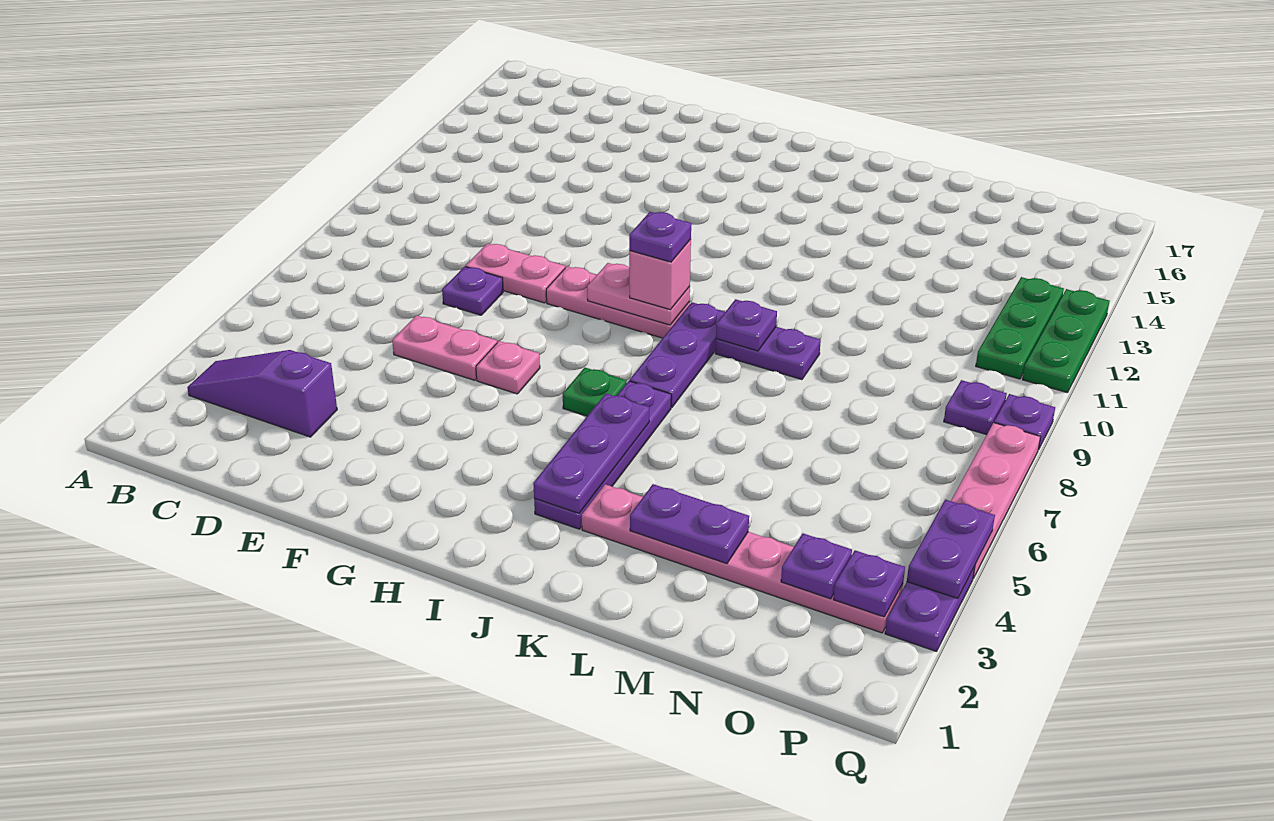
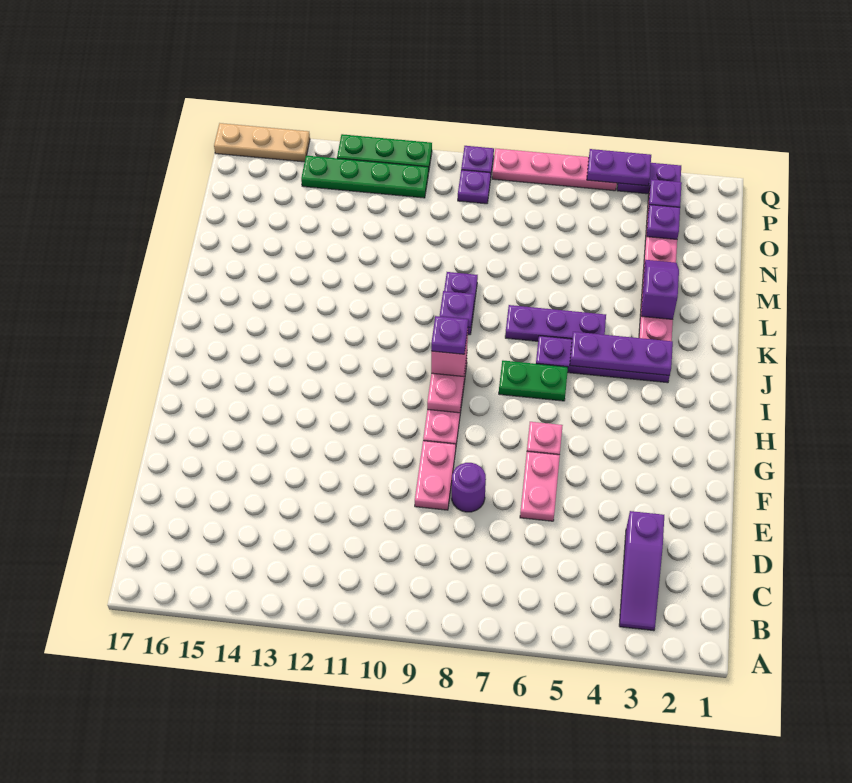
purple plate E8 level 1 -> purple round brick E8 level 1
green plate I6 level 1 -> green plate I6:I7 level 1
purple plate J7:J9 level 1 -> purple plate K5:K7 level 1
purple plate L3:M3 level 2 -> purple slope L3:M3 level 2 top L
green plate P11:P13 level 1 -> green plate P11:P14 level 1
none -> tan plate Q15:Q17 level 1

